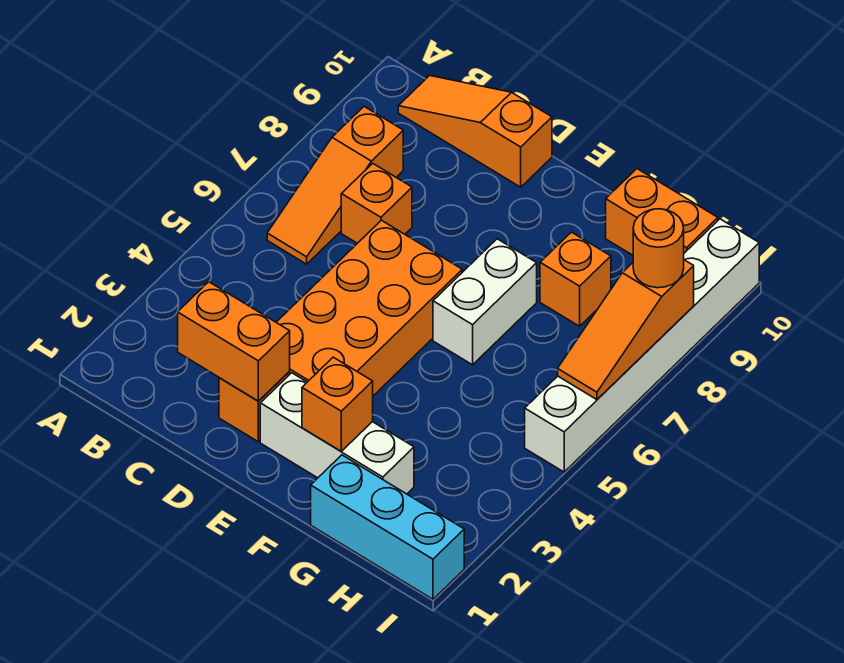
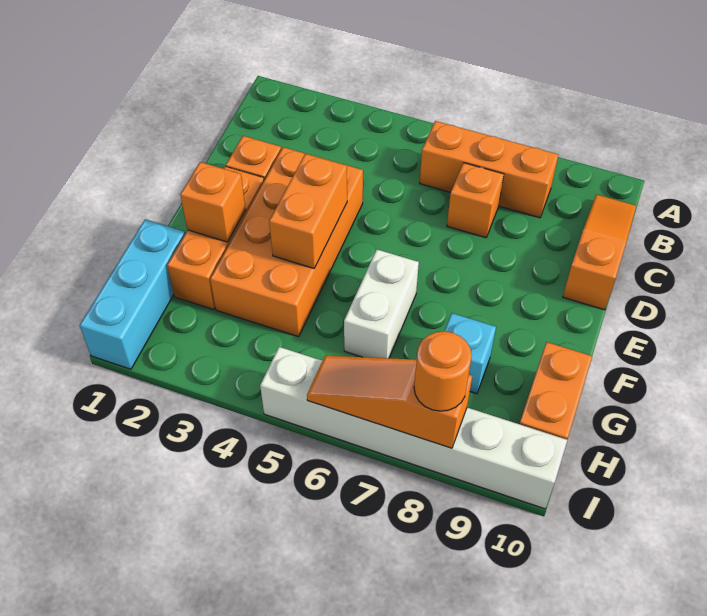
orange slope B6:B8 level 1 top 8 -> orange brick B6:B8 level 1
orange brick C2:D2 level 2 -> orange brick E4:F4 level 2
orange brick D3:E6 level 1 -> orange brick D3:G4 level 1
white brick E2:G2 level 1 -> orange brick E2:G2 level 1
white brick F6:F7 level 1 -> white brick F6:G6 level 1
orange brick G8 level 1 -> cyan brick G8 level 1

